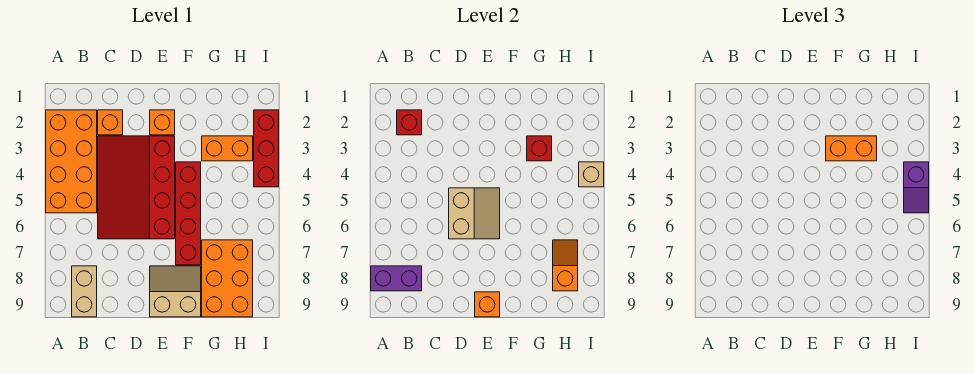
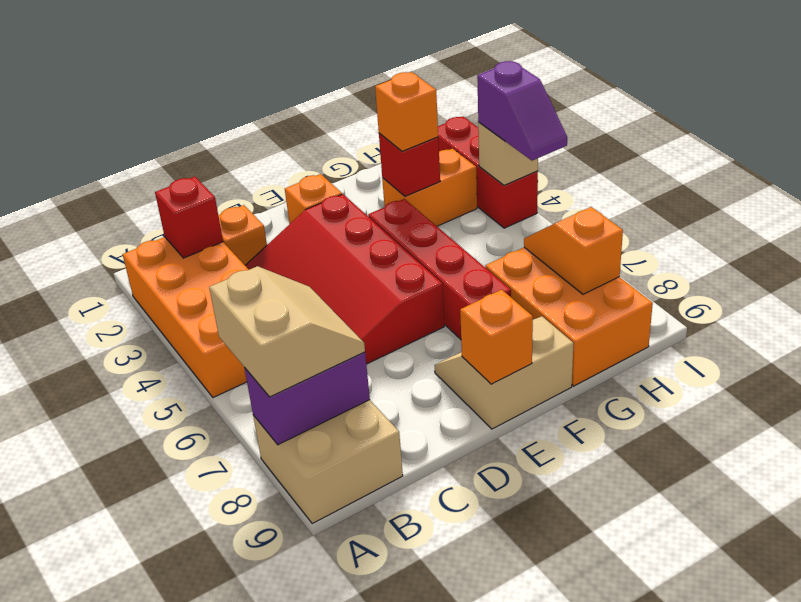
tan brick B8:B9 level 1 -> tan brick A8:B9 level 1
tan slope D5:E6 level 2 top D -> tan slope A7:B8 level 3 top A
orange brick F3:G3 level 3 -> orange brick G3 level 3

